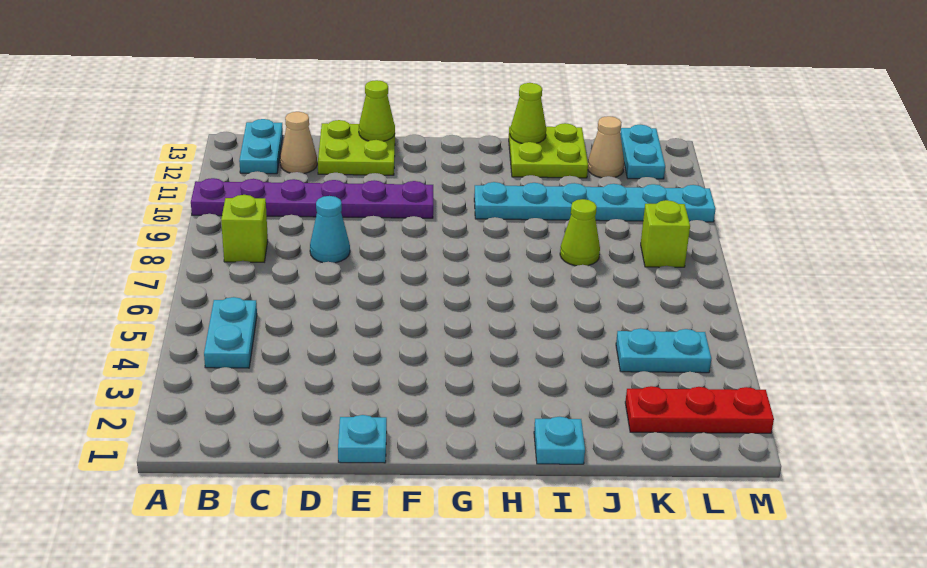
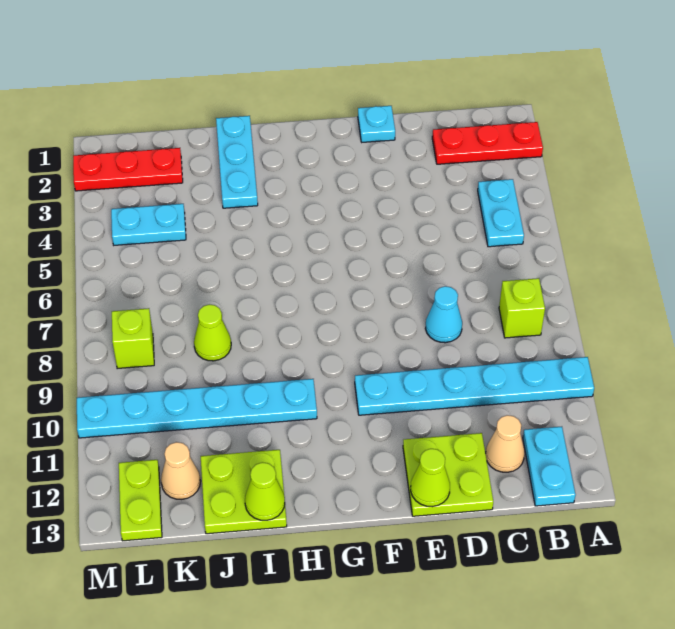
none -> red plate A2:C2 level 1
purple plate A10:F10 level 1 -> cyan plate A10:F10 level 1
cyan plate I1 level 1 -> cyan plate I1:I3 level 1
cyan plate L12:L13 level 1 -> lime plate L12:L13 level 1

